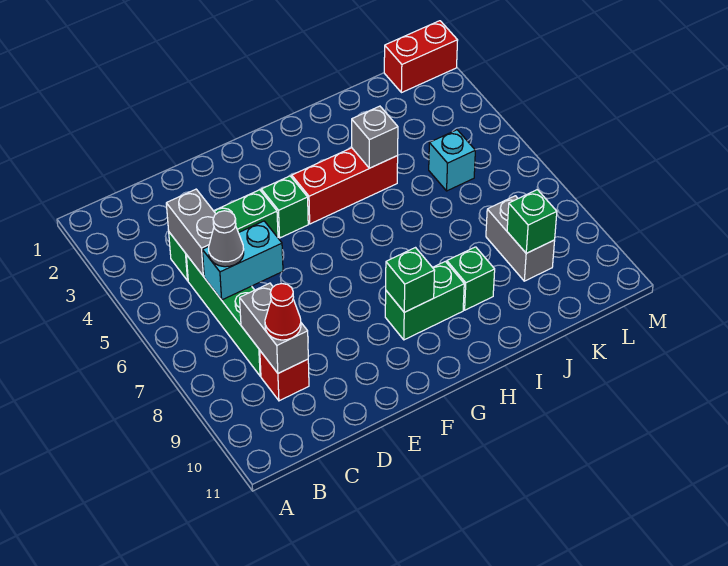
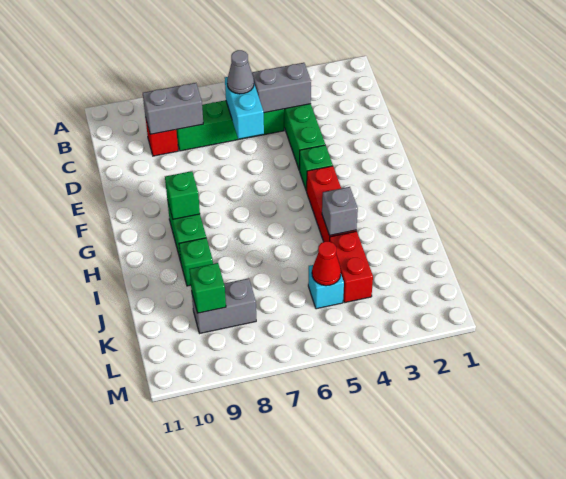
red cone C9 level 3 -> red cone K5 level 2
red brick L1:M1 level 1 -> red brick J4:K4 level 1

